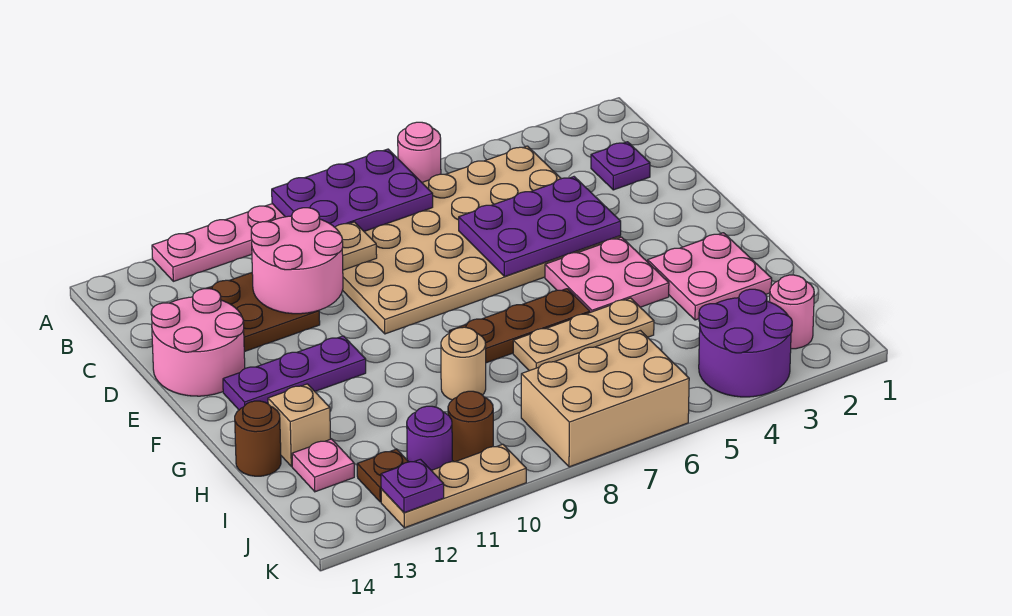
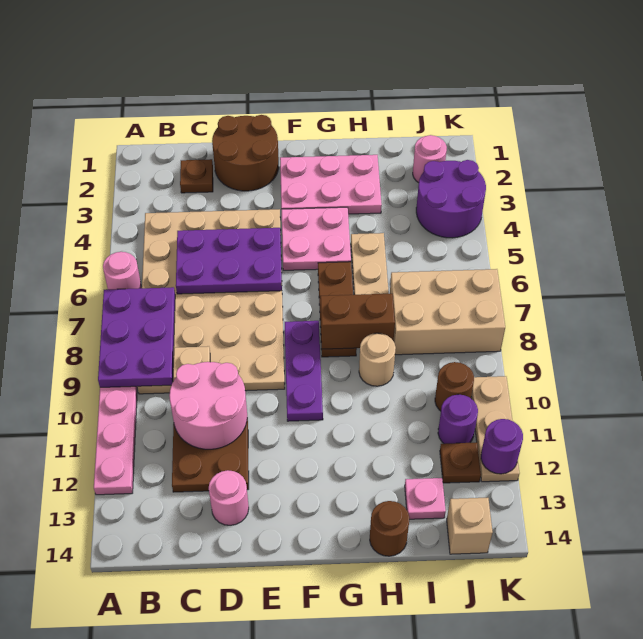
purple plate C2 level 1 -> brown plate C2 level 1
none -> brown round brick D1:E2 level 1
purple plate D4:E6 level 2 -> purple plate C5:E6 level 2
pink round brick D13:E14 level 1 -> pink round brick D13 level 1
purple plate F11:F13 level 1 -> purple plate F8:F10 level 1
pink plate G2:H3 level 1 -> pink plate F2:H3 level 1
none -> brown brick G8:H8 level 2
tan brick H13 level 1 -> tan brick J14 level 1
tan brick J6:K8 level 1 -> tan brick I7:K8 level 1
purple plate K12 level 2 -> purple round brick K12 level 2

